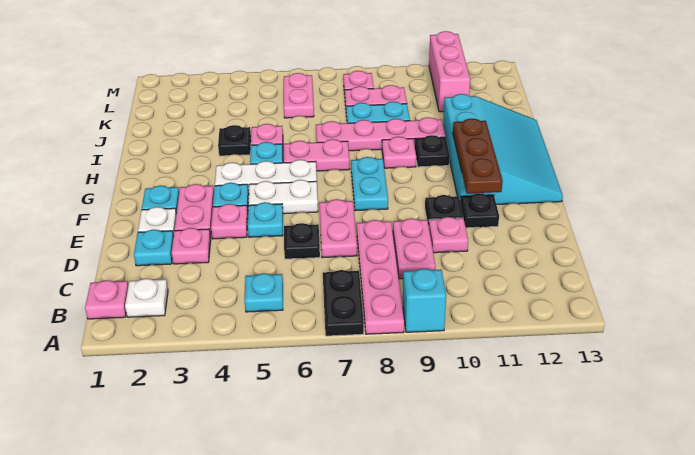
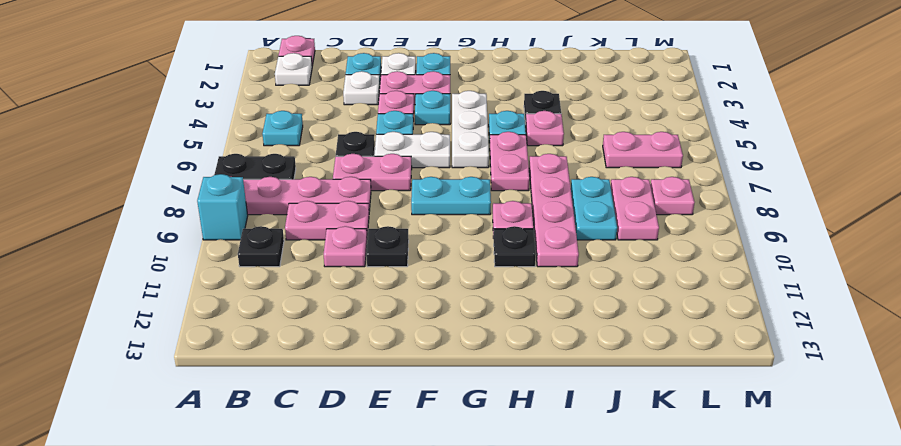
pink plate D3 level 1 -> white plate D3 level 1
black plate E11 level 1 -> black plate B10 level 1
brown plate E11:G11 level 2 -> none
white plate F5:F6 level 1 -> white plate E6:F6 level 1
cyan slope F11:I13 level 1 top 11 -> none
pink brick K11:M11 level 1 -> none

